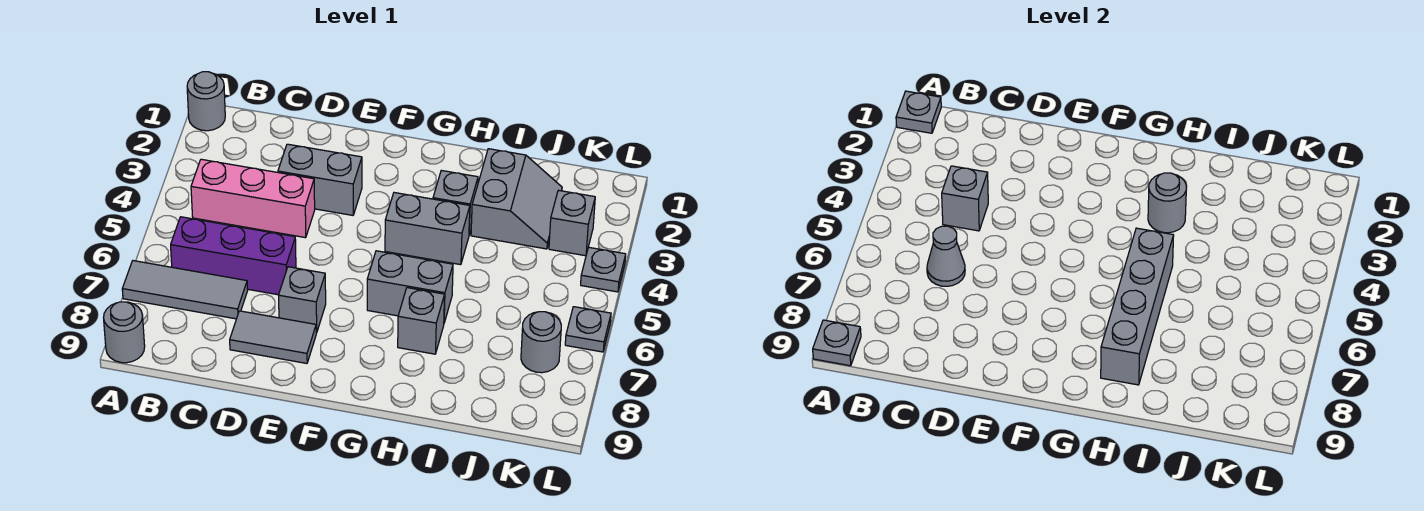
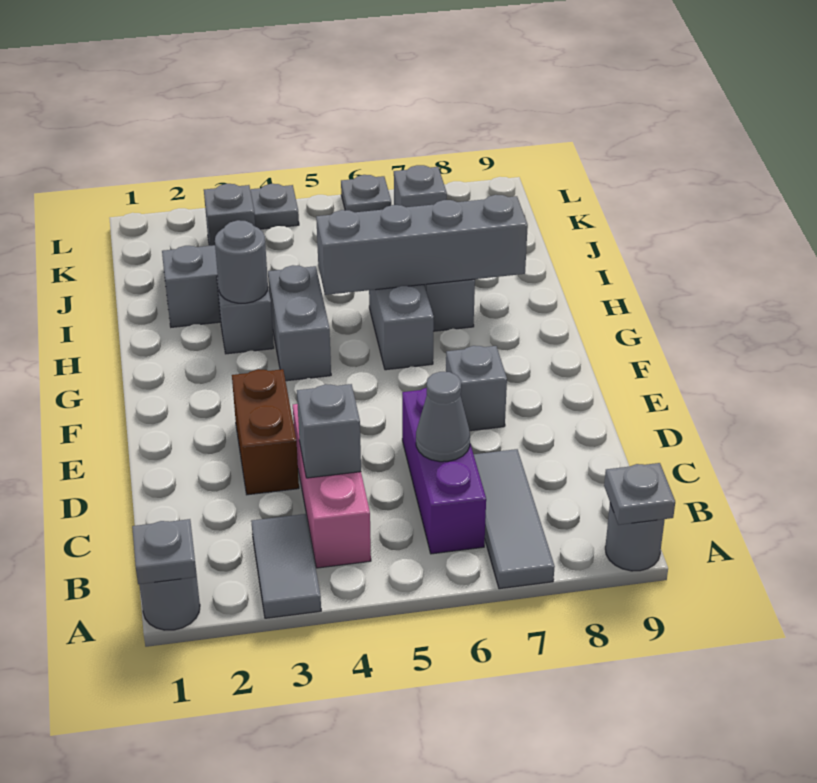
grey brick D3:E3 level 1 -> brown brick D3:E3 level 1
grey tile D8:E8 level 1 -> grey tile A3:B3 level 1
grey round brick K7 level 1 -> grey brick K7 level 1

